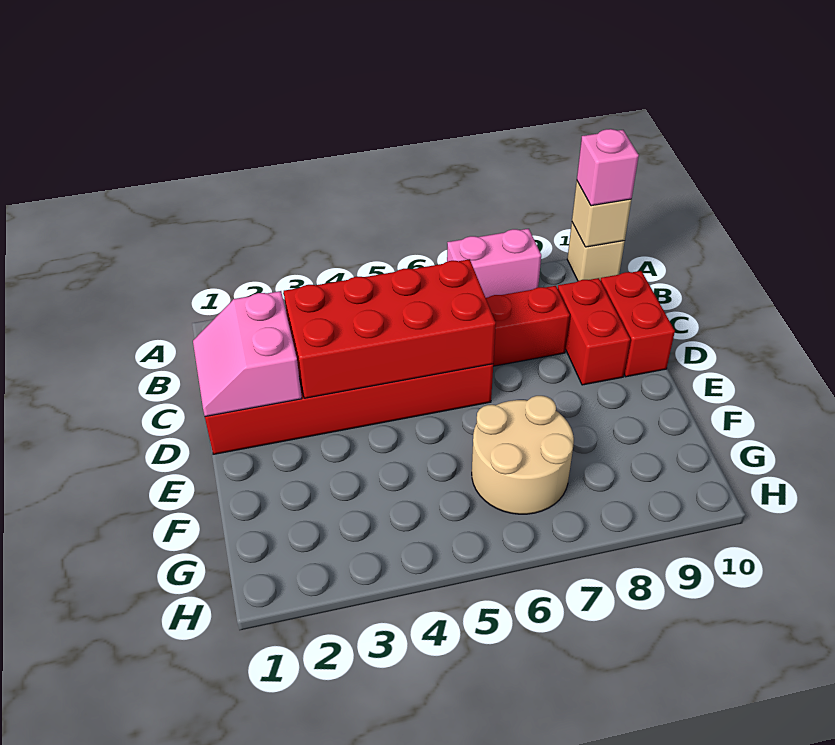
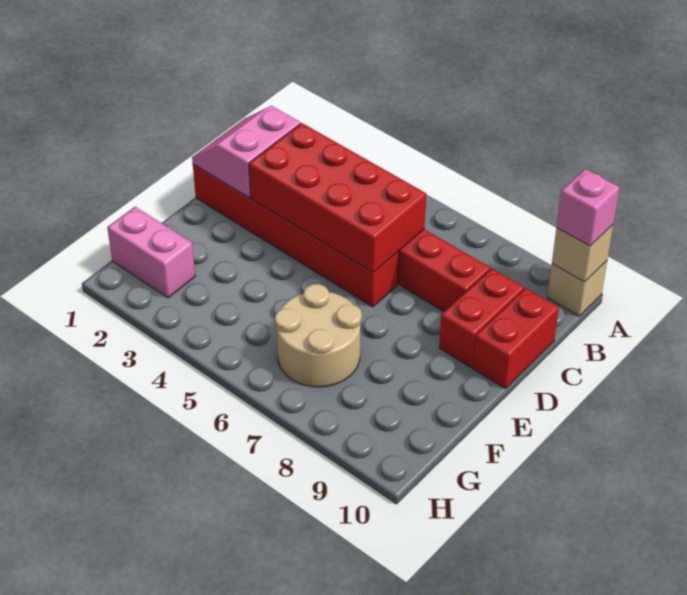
pink brick A7:A8 level 1 -> pink brick G1:G2 level 1

